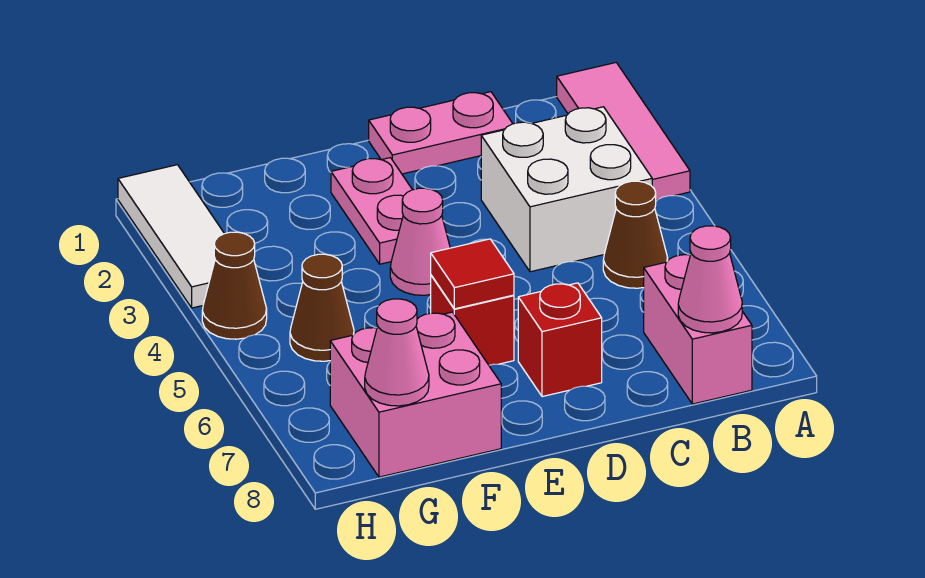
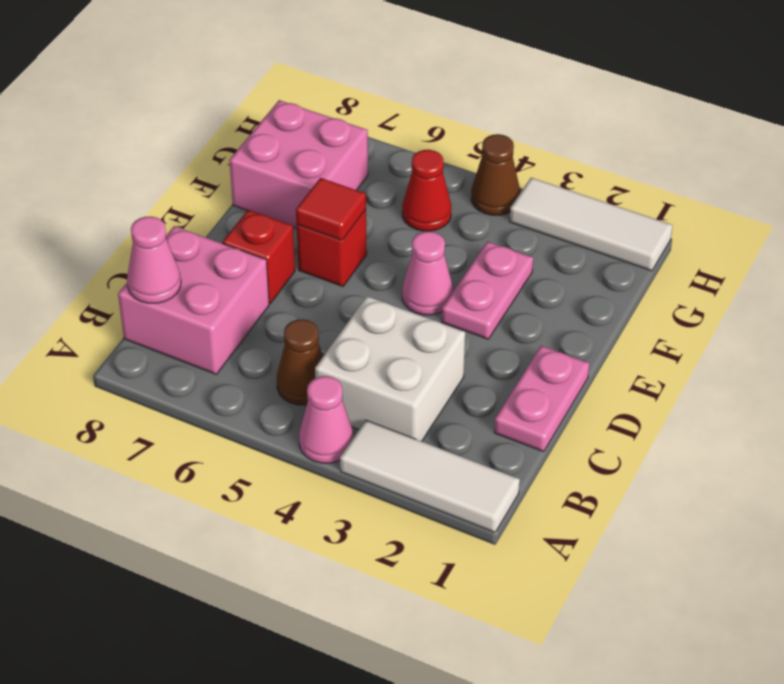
pink tile A1:A3 level 1 -> white tile A1:A3 level 1
pink brick B7:B8 level 1 -> pink brick B7:C8 level 1
pink plate E2:E3 level 1 -> pink plate E3:F3 level 1
brown cone G5 level 1 -> red cone G5 level 1
pink cone G8 level 2 -> pink cone A4 level 1

